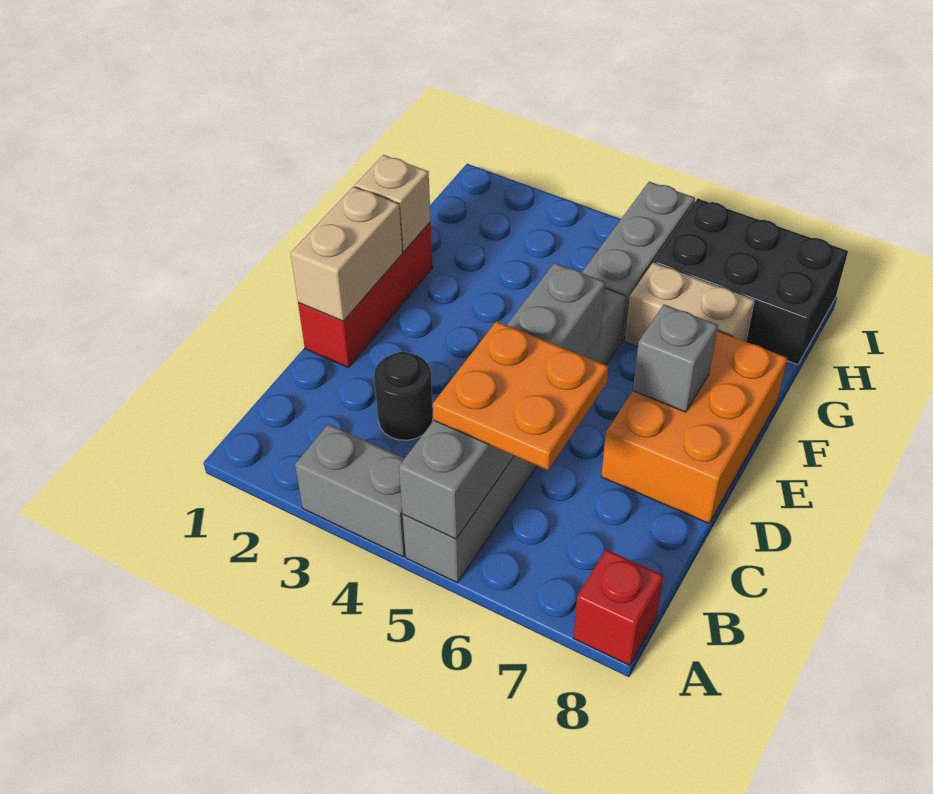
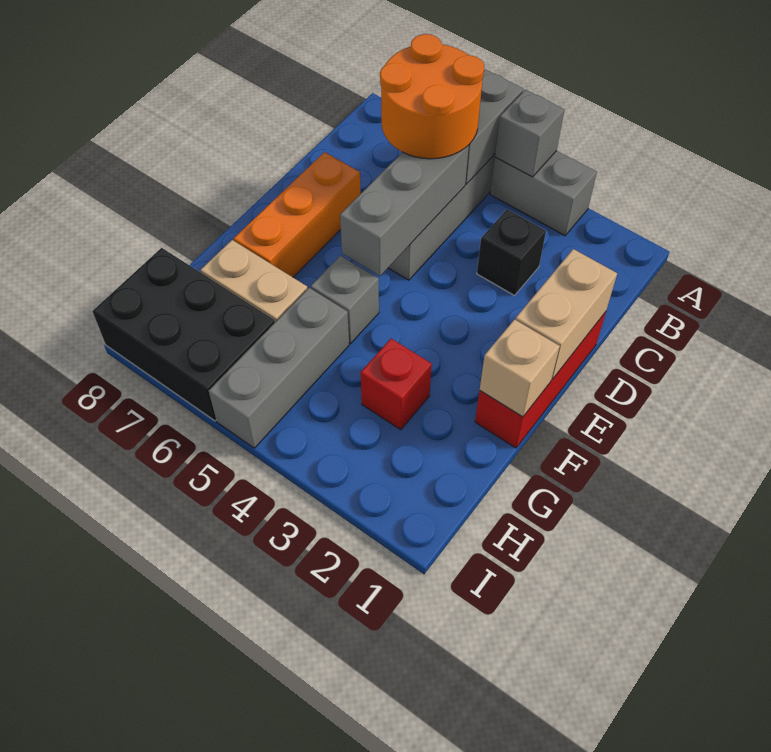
red brick A8 level 1 -> red brick G3 level 1
orange plate B5:C6 level 3 -> orange round brick B5:C6 level 3
black round brick C3 level 1 -> black brick C3 level 1
orange brick D7:F8 level 1 -> orange brick D7:F7 level 1
grey brick E7 level 2 -> grey brick A4 level 2

